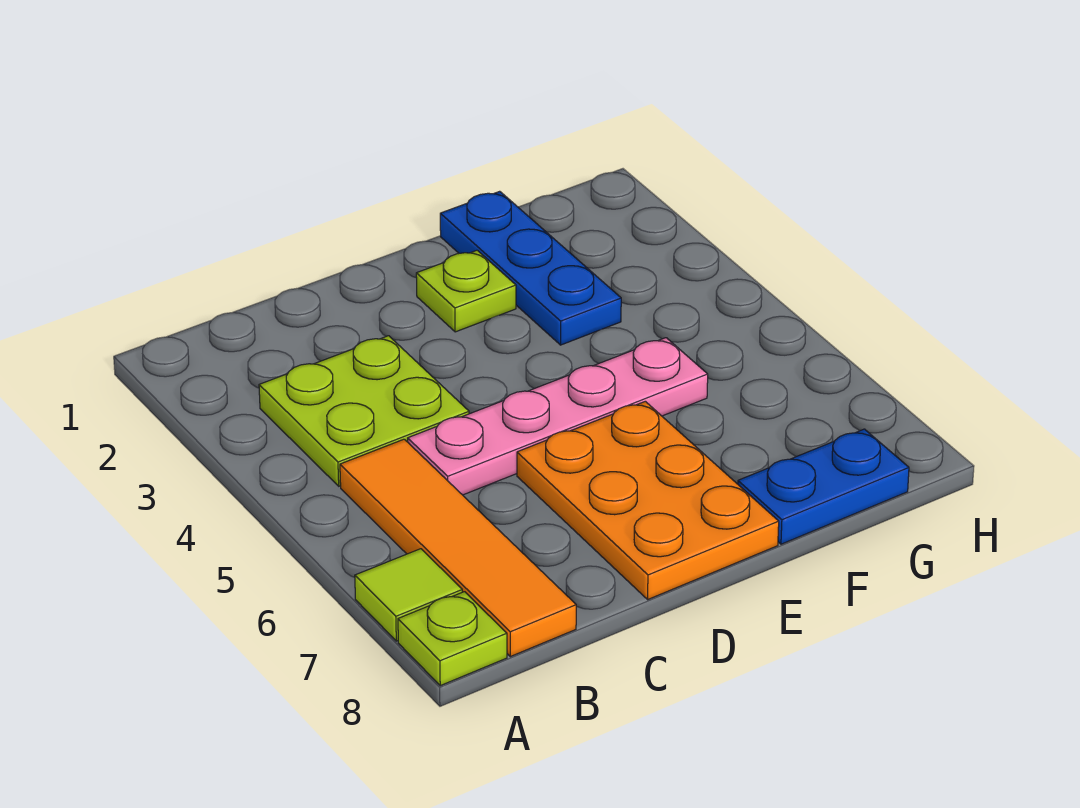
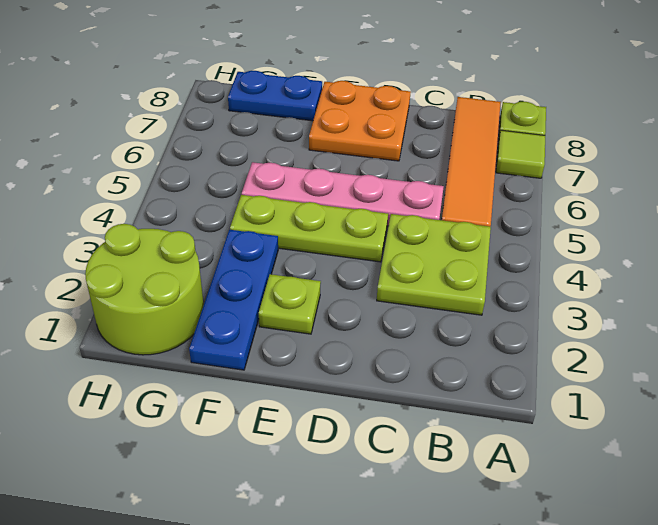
none -> lime plate D4:F4 level 1
orange plate D6:E8 level 1 -> orange plate D7:E8 level 1
none -> lime round brick G1:H2 level 1

